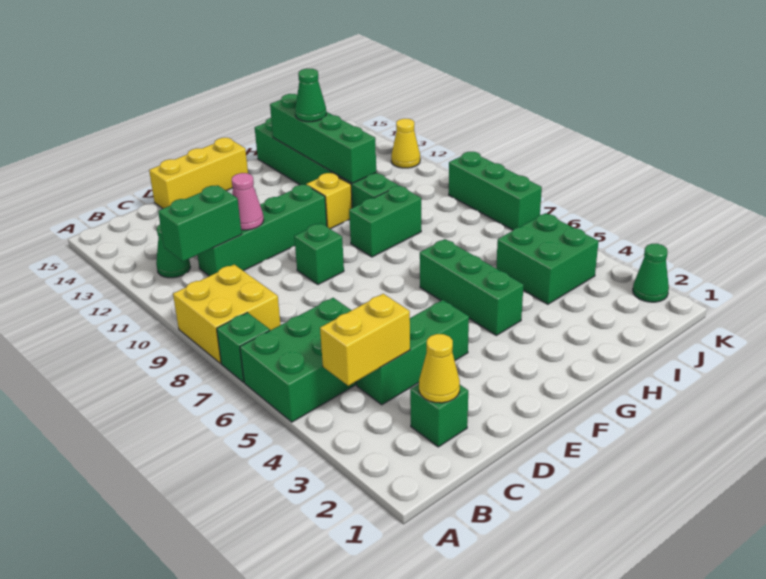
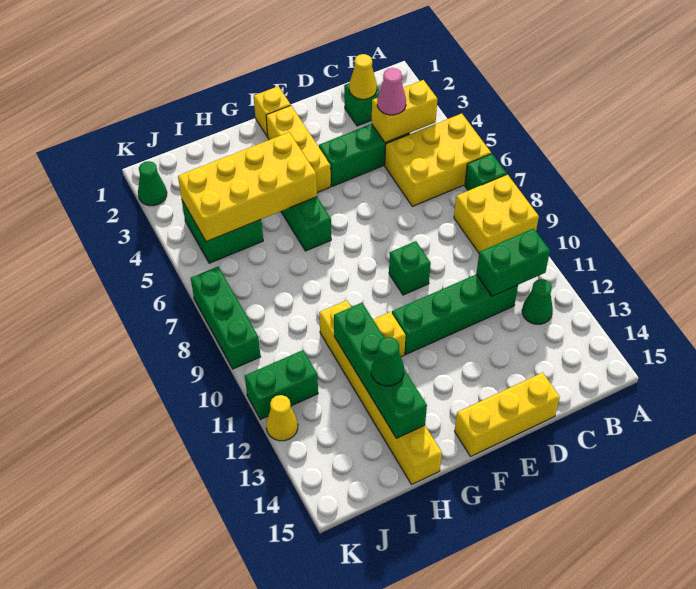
green brick A5:C6 level 1 -> yellow brick A5:C6 level 1
pink cone D11 level 2 -> pink cone C4 level 3
none -> yellow brick F1 level 1
none -> yellow brick F2:F4 level 1
none -> yellow brick G4:J5 level 2
green brick G9:H9 level 1 -> green brick J11:K11 level 1
green brick H10:H15 level 1 -> yellow brick H10:H15 level 1

